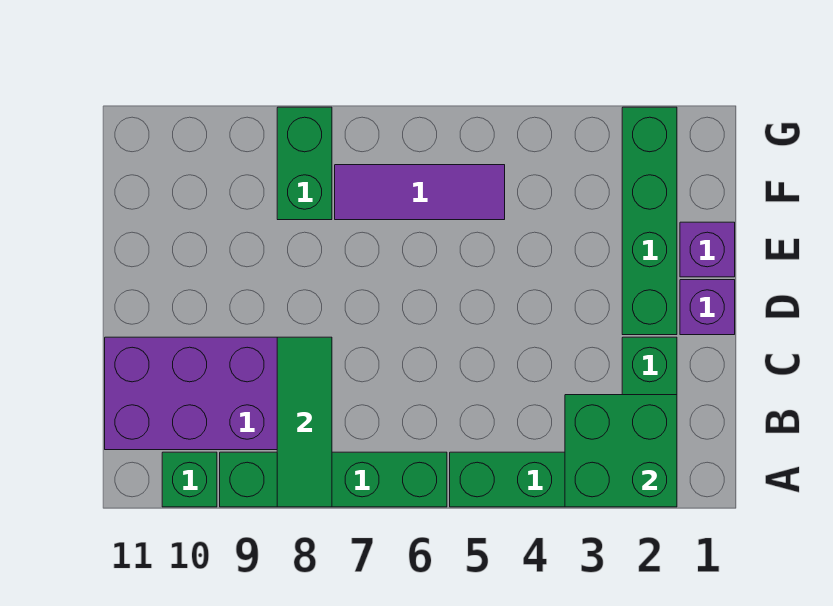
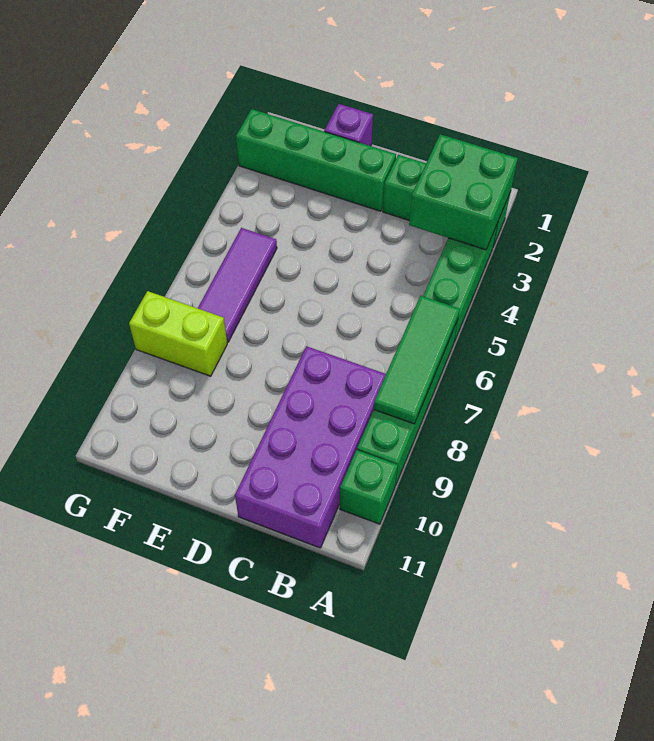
green tile A8:C8 level 2 -> green tile A6:A8 level 2
purple brick D1 level 1 -> none
green brick F8:G8 level 1 -> lime brick F8:G8 level 1

